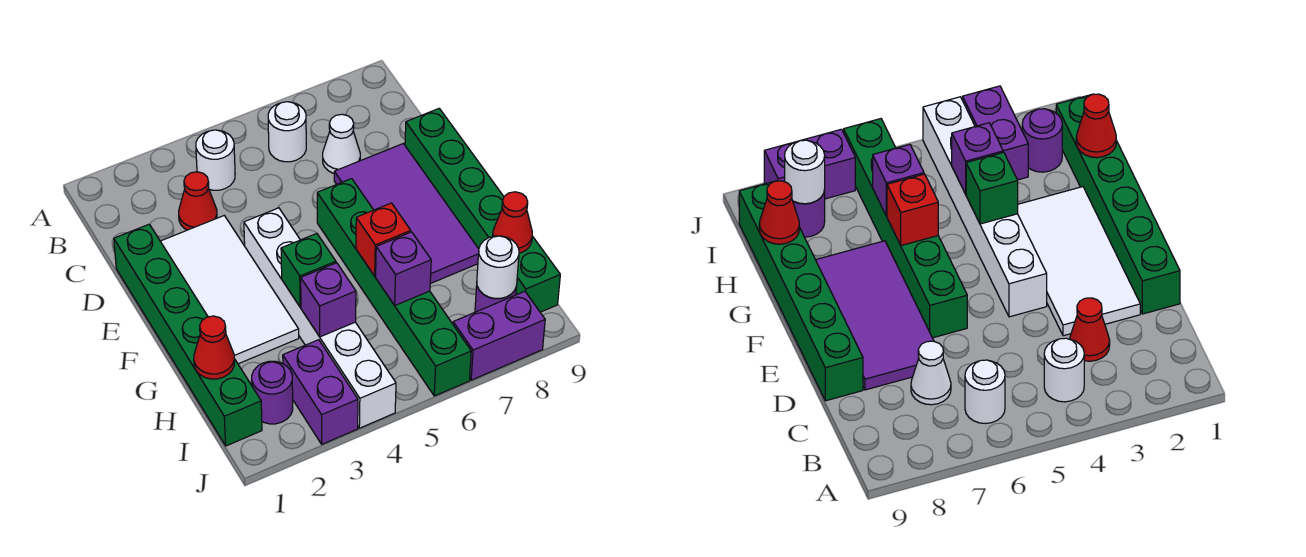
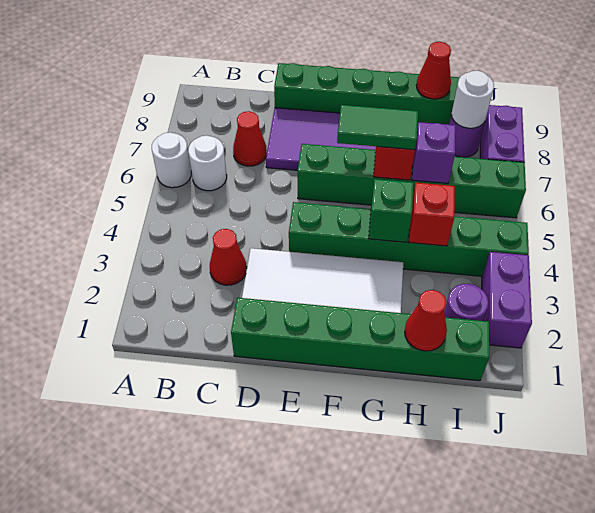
white round brick B4 level 1 -> white round brick A6 level 1
white cone C7 level 1 -> red cone C7 level 1
white brick E4:J4 level 1 -> green brick E4:J4 level 1
none -> green tile F6:G6 level 3
purple brick H4 level 2 -> red brick H4 level 2
purple brick I3:J3 level 1 -> purple brick J2:J3 level 1

